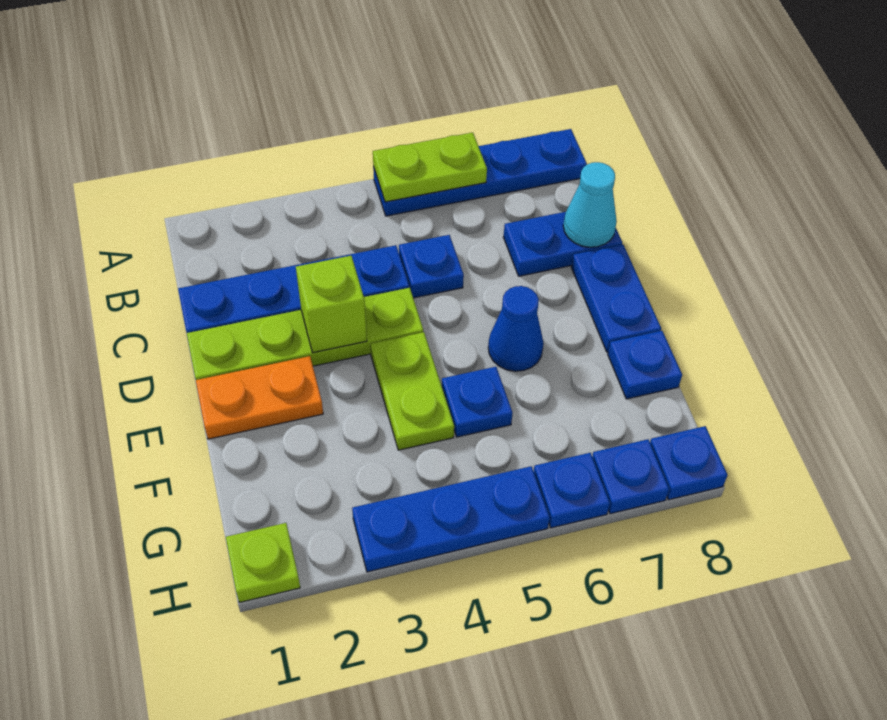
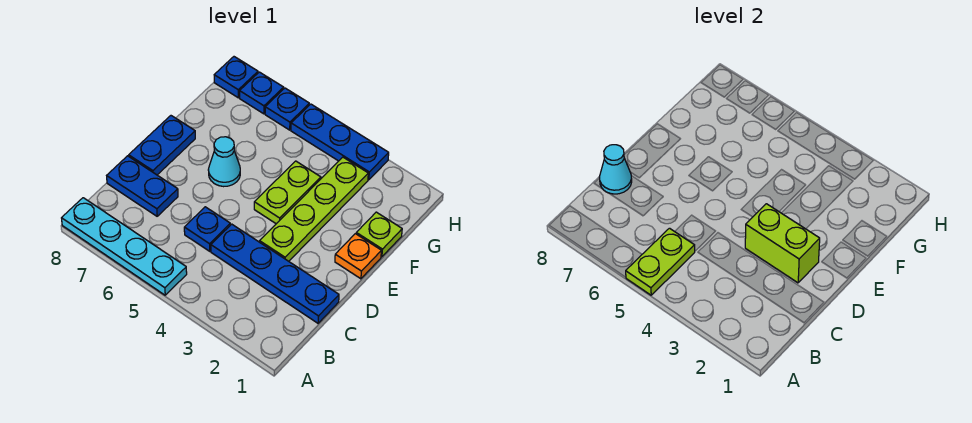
blue plate A5:A8 level 1 -> cyan plate A5:A8 level 1
lime plate A5:A6 level 2 -> lime plate A5:B5 level 2
lime plate D1:D4 level 1 -> lime plate D3:G3 level 1
lime brick D3 level 2 -> lime brick D2:D3 level 2
orange plate E1:E2 level 1 -> orange plate E1 level 1
blue cone E6 level 1 -> cyan cone E6 level 1
blue plate F5 level 1 -> none
blue plate F8 level 1 -> none
lime plate H1 level 1 -> lime plate F1 level 1

